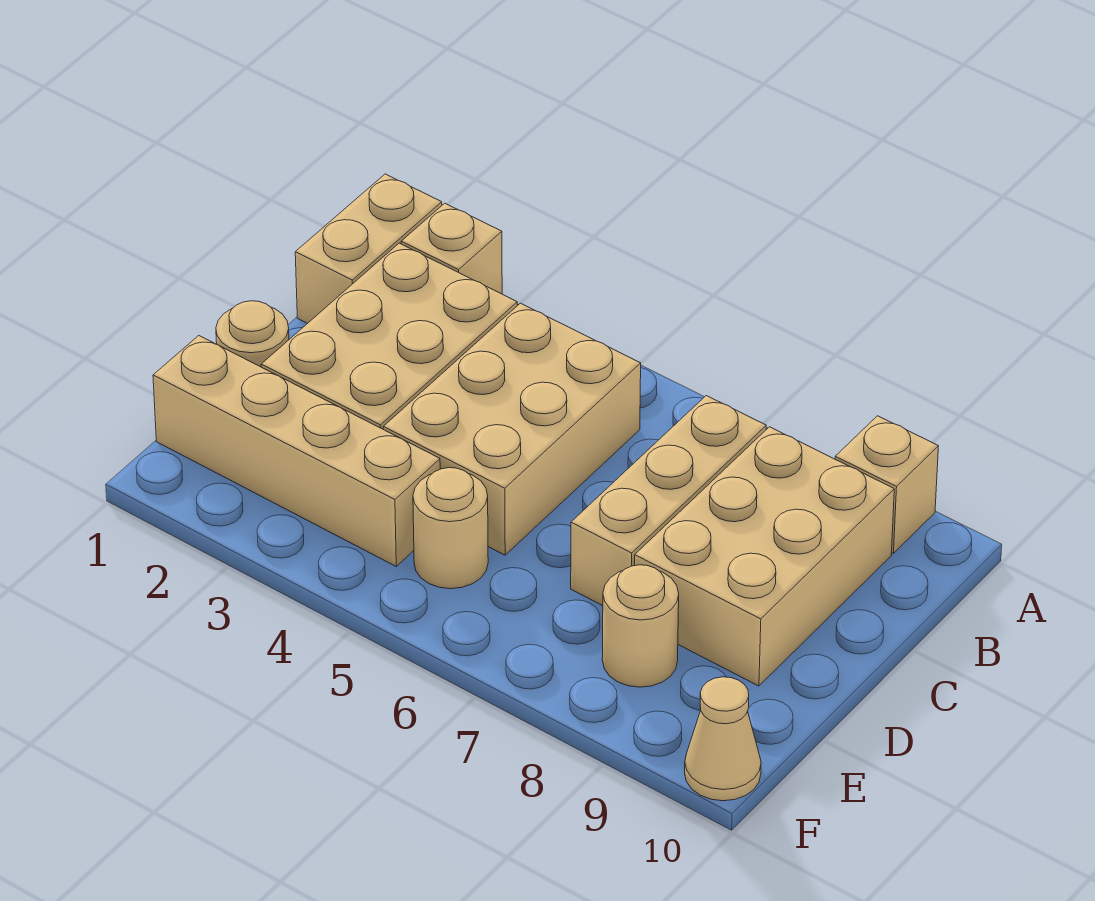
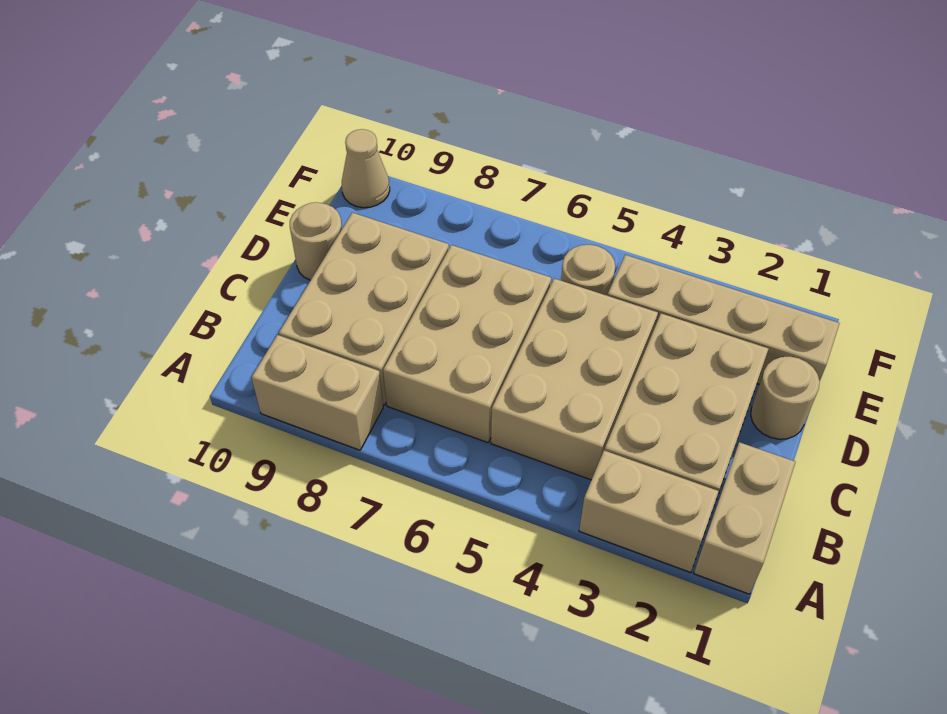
tan brick A2 level 1 -> tan brick A2:A3 level 1
tan brick A9 level 1 -> tan brick A8:A9 level 1
tan brick B7:D7 level 1 -> tan brick B6:D7 level 1
tan round brick E8 level 1 -> tan round brick D10 level 1

